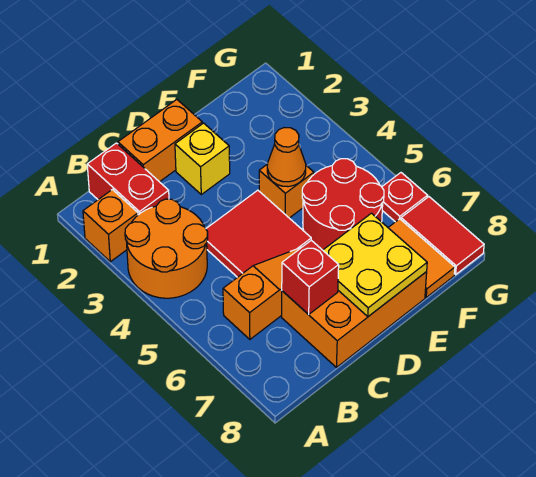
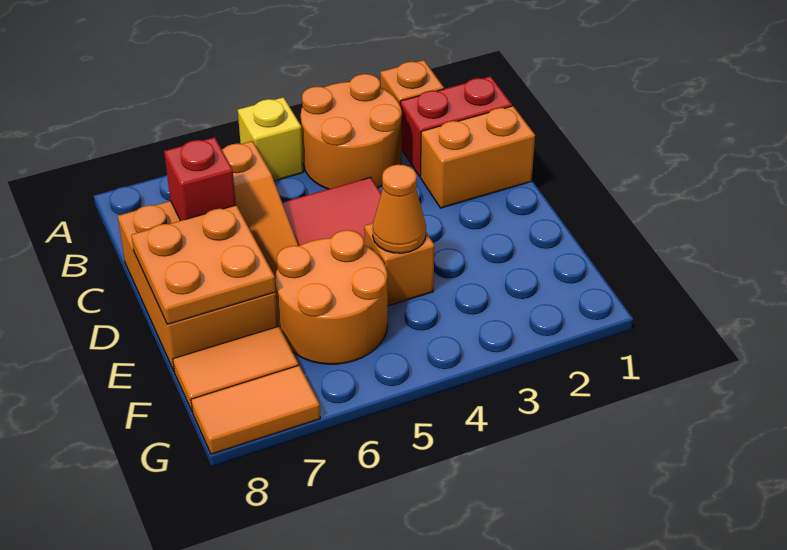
orange brick C1:D1 level 1 -> orange brick C1:C2 level 1
yellow brick D2 level 1 -> yellow brick A5 level 1
yellow plate D7:E8 level 2 -> orange plate D7:E8 level 2
red round brick E5:F6 level 1 -> orange round brick E5:F6 level 1
red plate G6 level 1 -> none
red tile G7:G8 level 1 -> orange tile G7:G8 level 1

